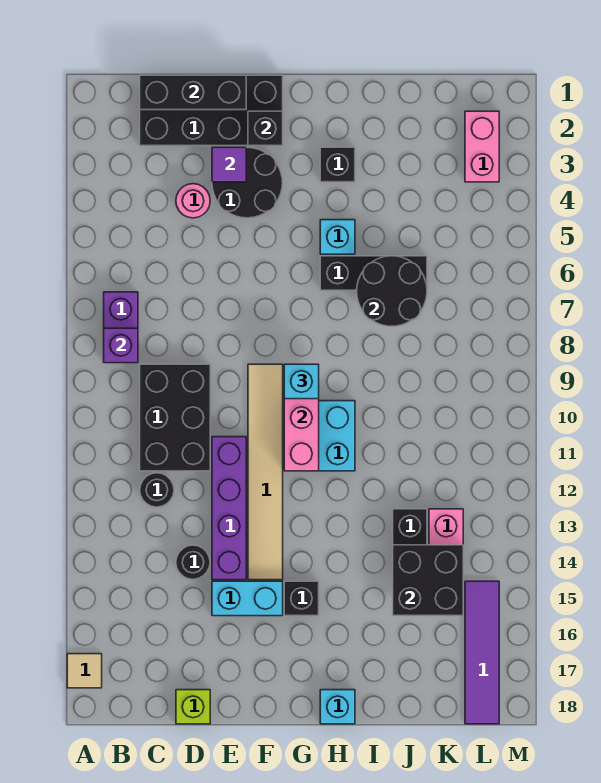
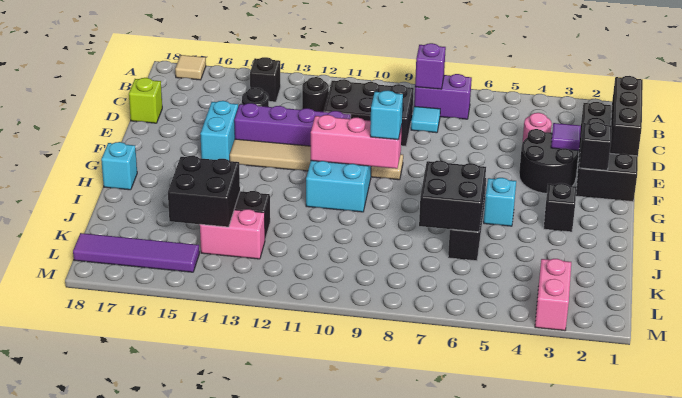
none -> cyan tile C8 level 1
black brick G15 level 1 -> black brick B14 level 1
black round brick I6:J7 level 2 -> black brick I6:J7 level 2
pink brick L2:L3 level 1 -> pink brick L3:M3 level 1

